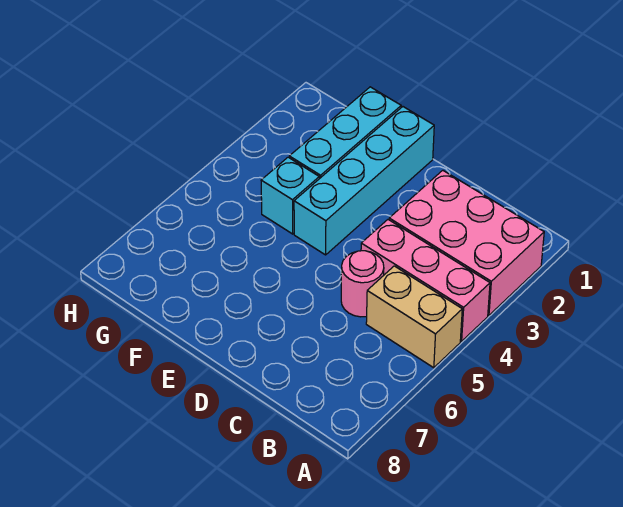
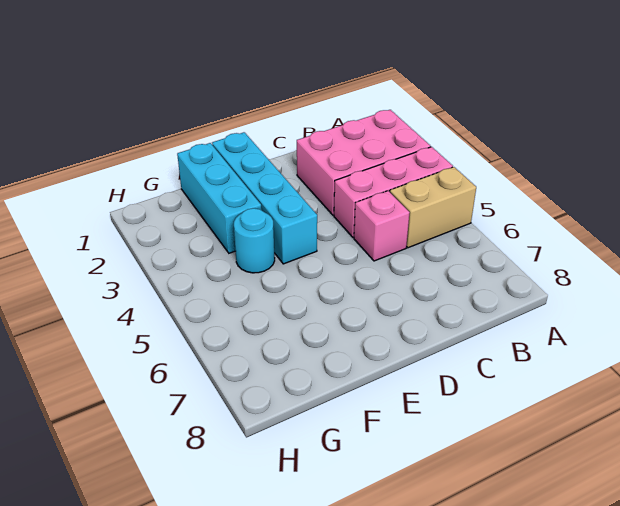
pink round brick C5 level 1 -> pink brick C5 level 1
cyan brick F4 level 1 -> cyan round brick F4 level 1

